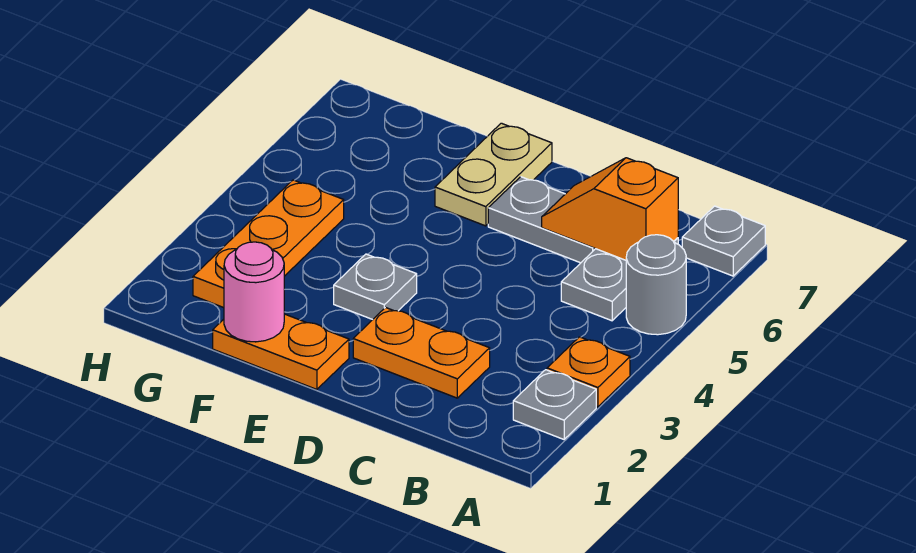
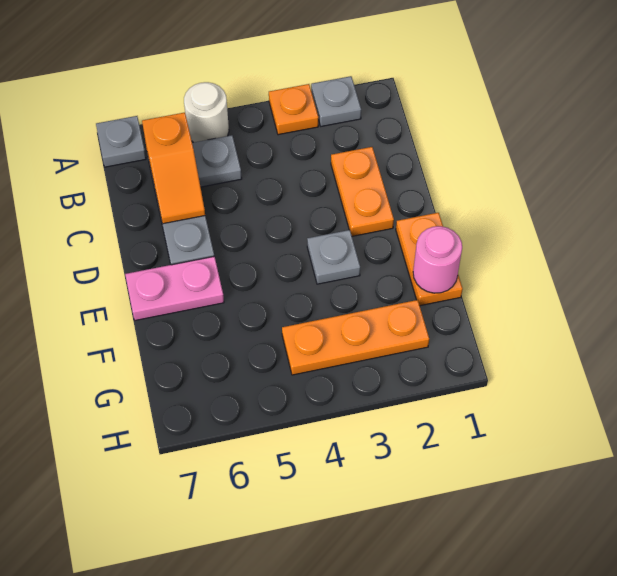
grey round brick A5 level 1 -> white round brick A5 level 1
tan plate E6:E7 level 1 -> pink plate E6:E7 level 1

